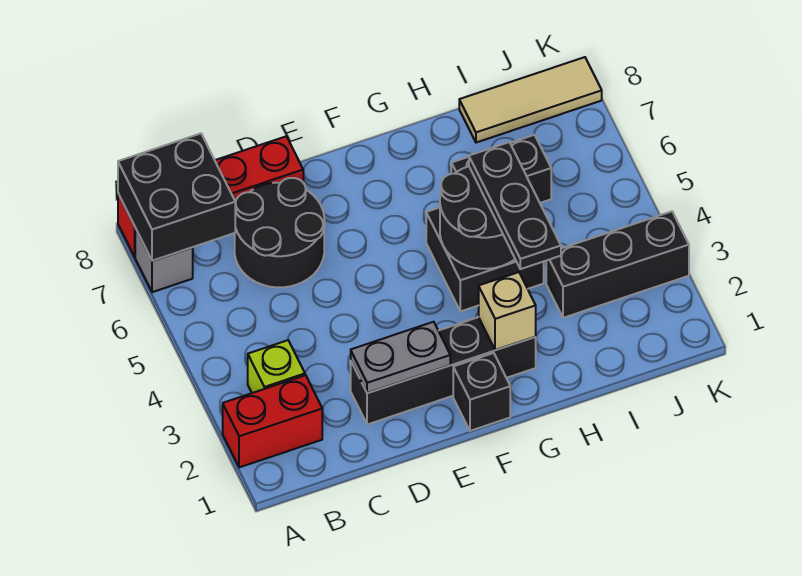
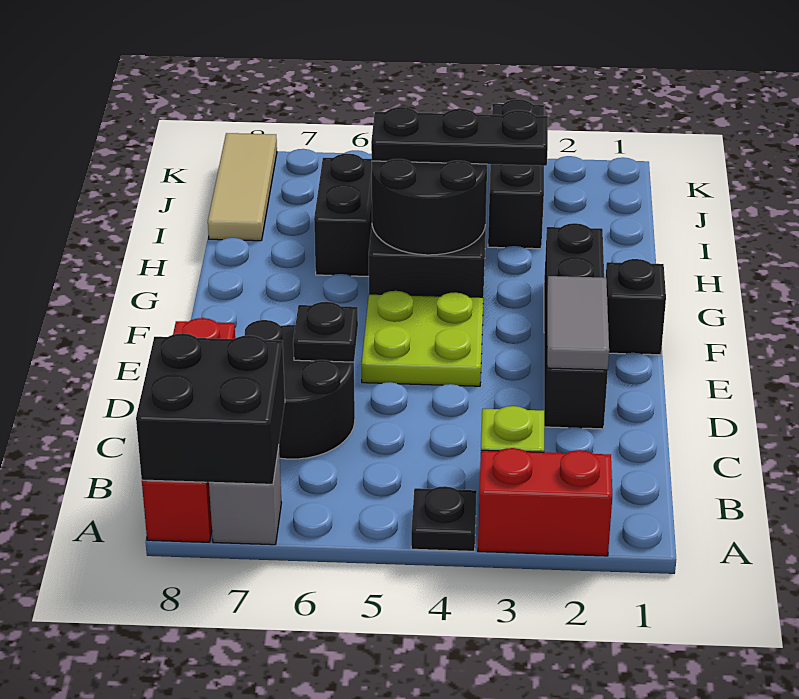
red brick A2:B2 level 1 -> red brick A2:A3 level 1
none -> black plate A4 level 1
grey plate D2:E2 level 2 -> grey tile D2:E2 level 2
none -> black plate D6 level 2
none -> lime plate E4:F5 level 1
tan brick G2 level 2 -> none

